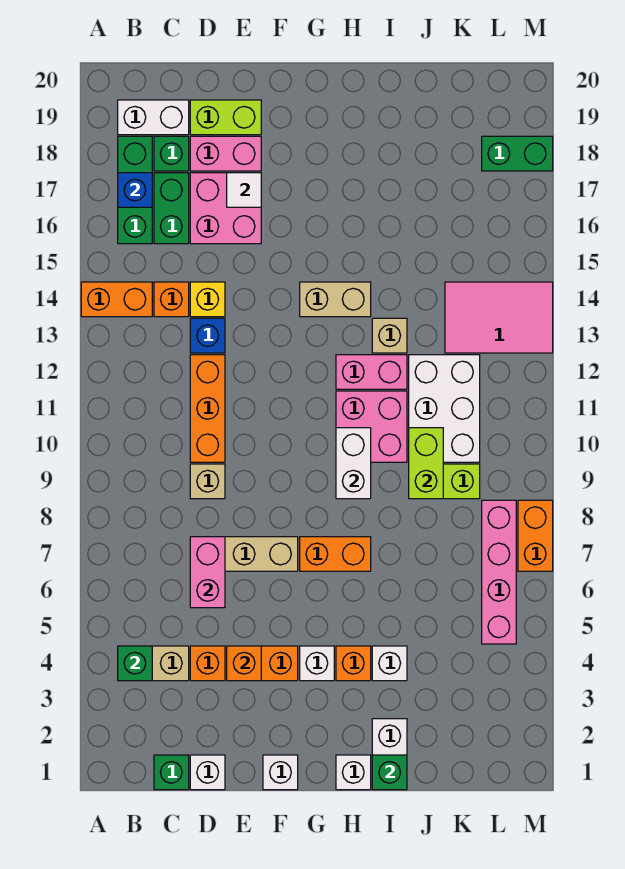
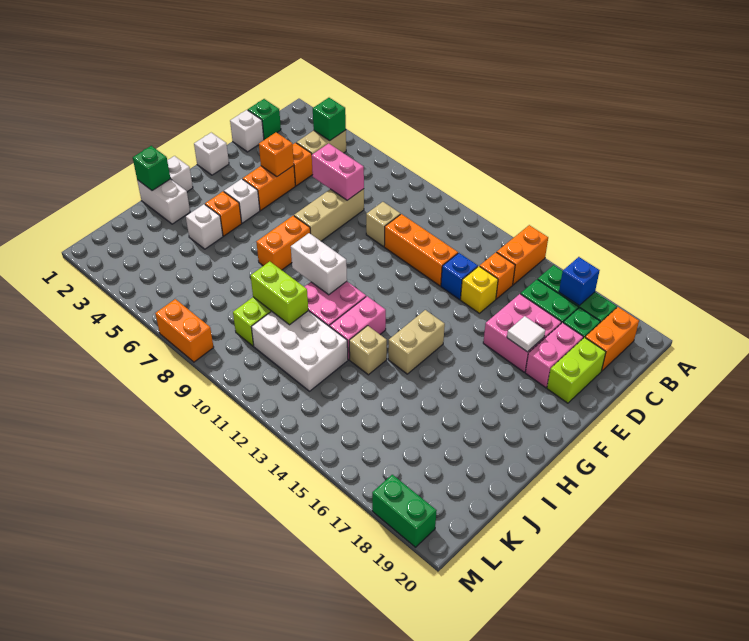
white brick B19:C19 level 1 -> orange brick B19:C19 level 1
pink tile K13:M14 level 1 -> none
pink brick L5:L8 level 1 -> none
green brick L18:M18 level 1 -> green brick M18:M19 level 1

